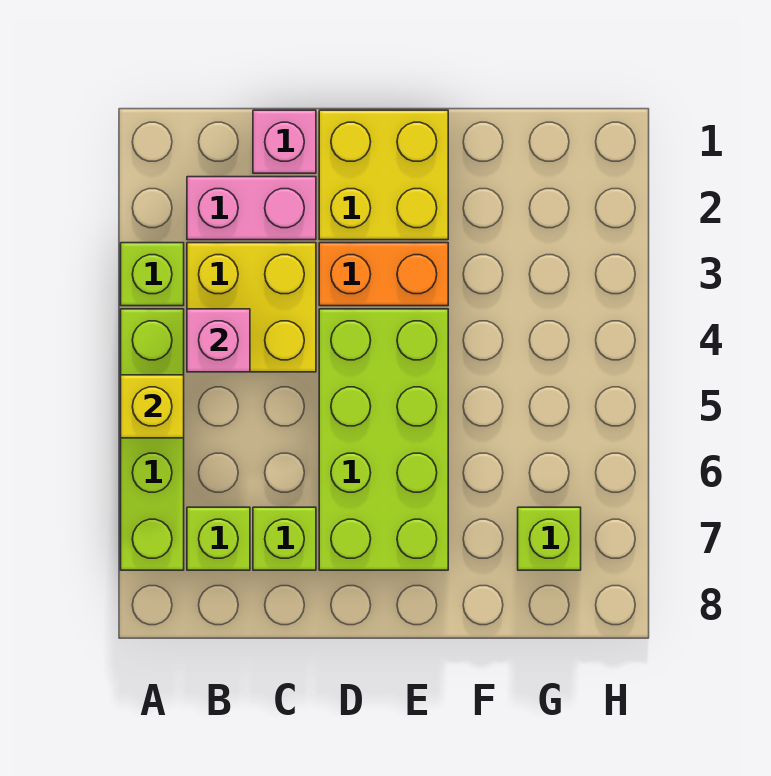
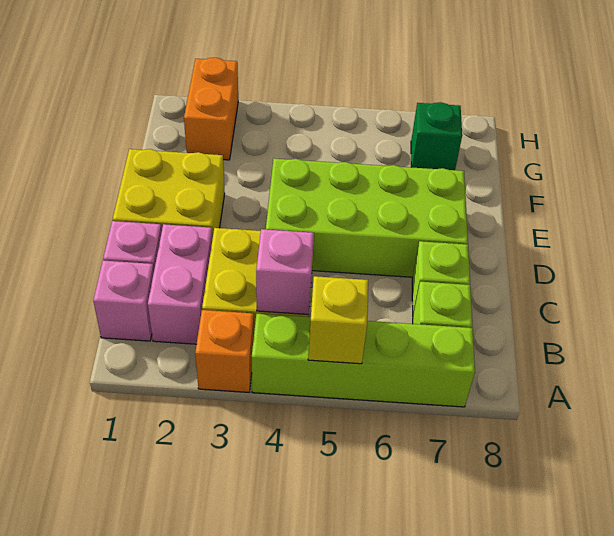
lime brick A3 level 1 -> orange brick A3 level 1
none -> pink brick B1 level 1
orange brick D3:E3 level 1 -> orange brick G2:H2 level 1
lime brick G7 level 1 -> green brick G7 level 1

